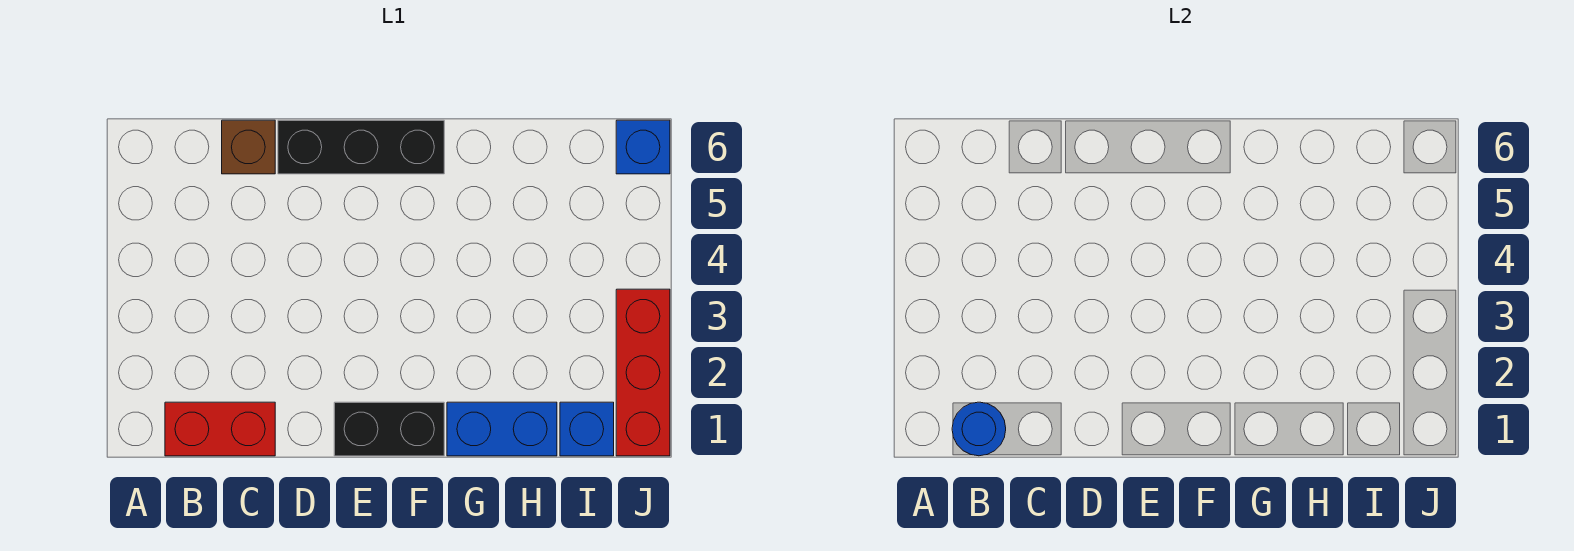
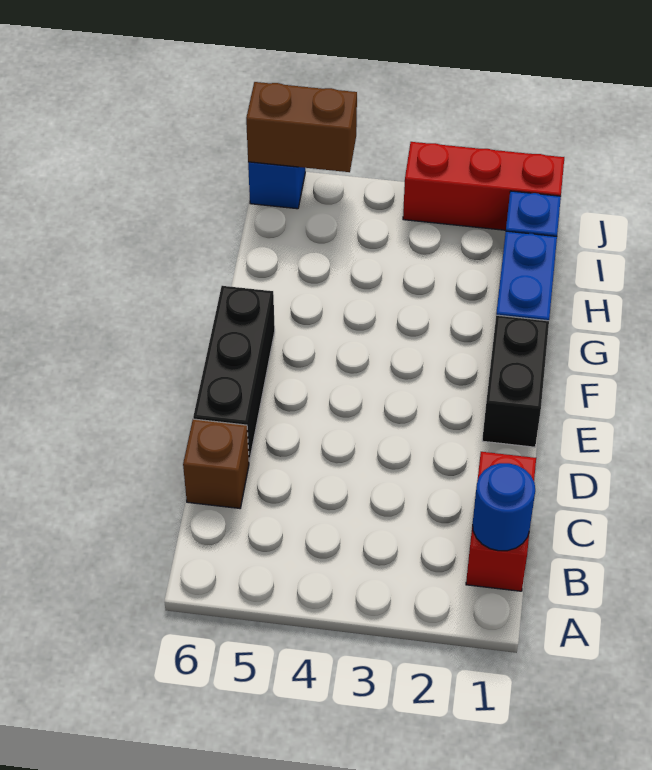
none -> brown brick J5:J6 level 2

